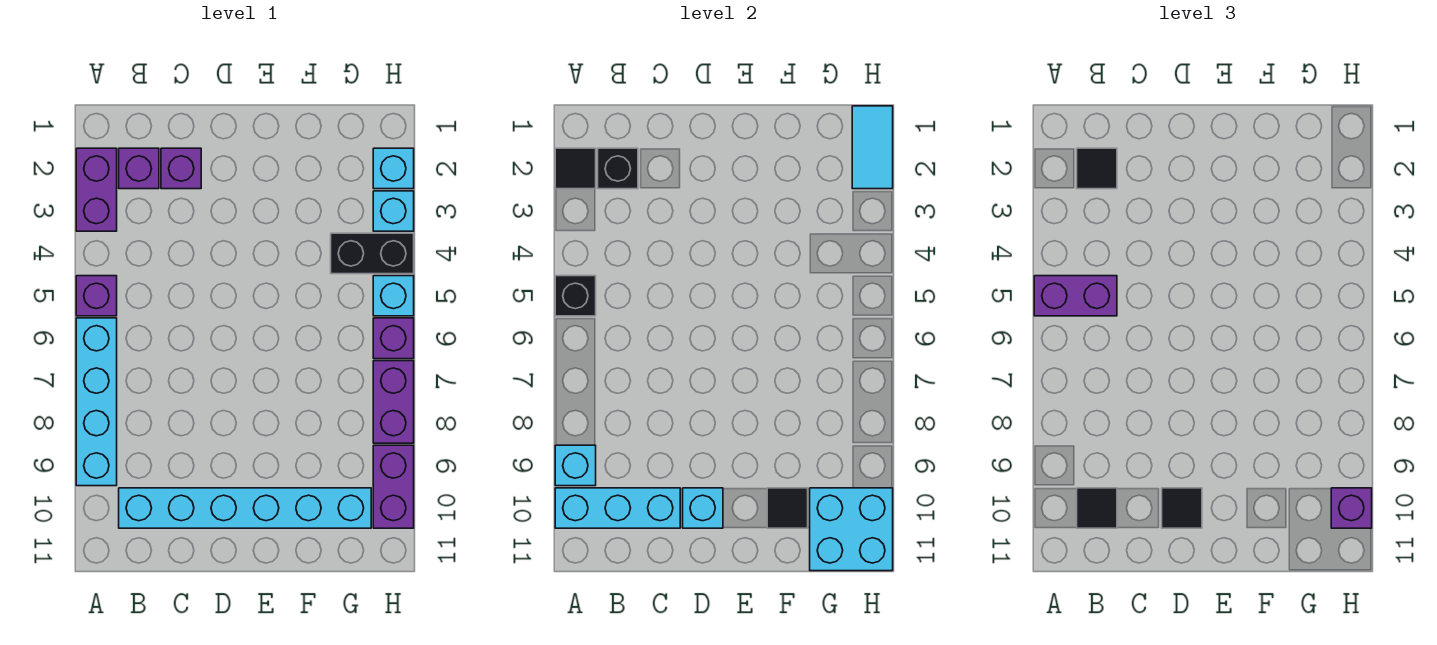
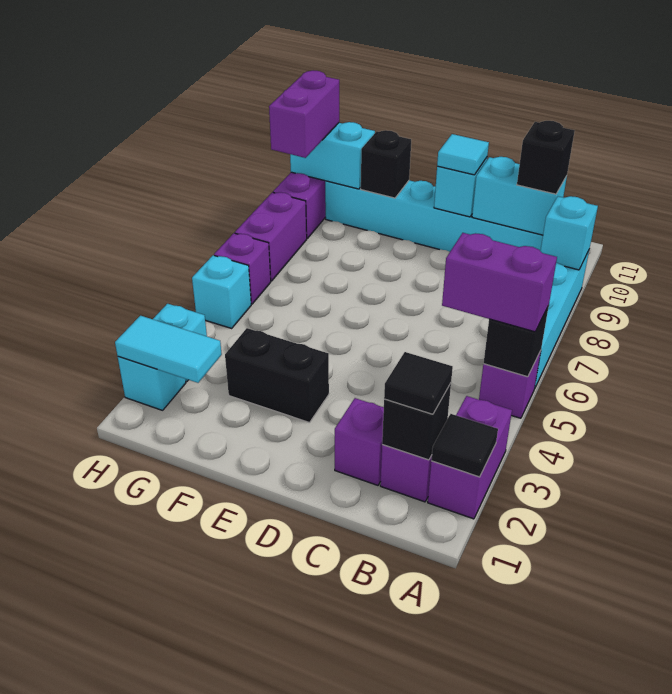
cyan brick A10:C10 level 2 -> cyan brick B10:C10 level 2
black tile B10 level 3 -> black brick B10 level 3
black tile D10 level 3 -> cyan tile D10 level 3
black tile F10 level 2 -> black brick F10 level 2
black brick G4:H4 level 1 -> black brick E3:F3 level 1
cyan brick G10:H11 level 2 -> cyan brick G10:H10 level 2
cyan tile H1:H2 level 2 -> cyan tile G2:H2 level 2
purple brick H10 level 3 -> purple brick H9:H10 level 3

